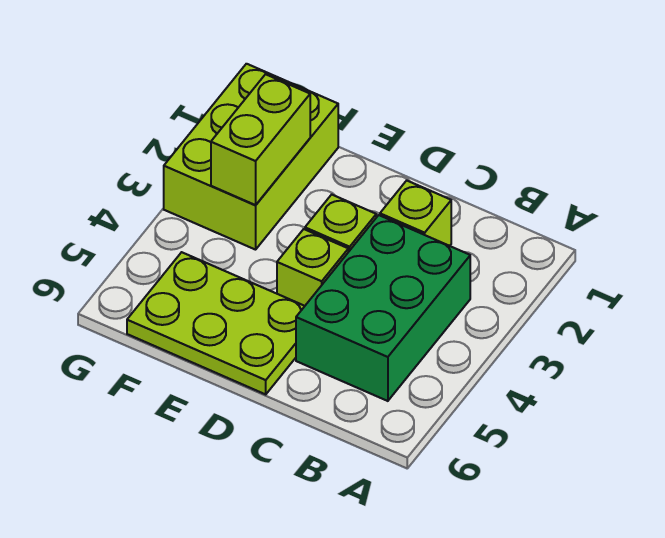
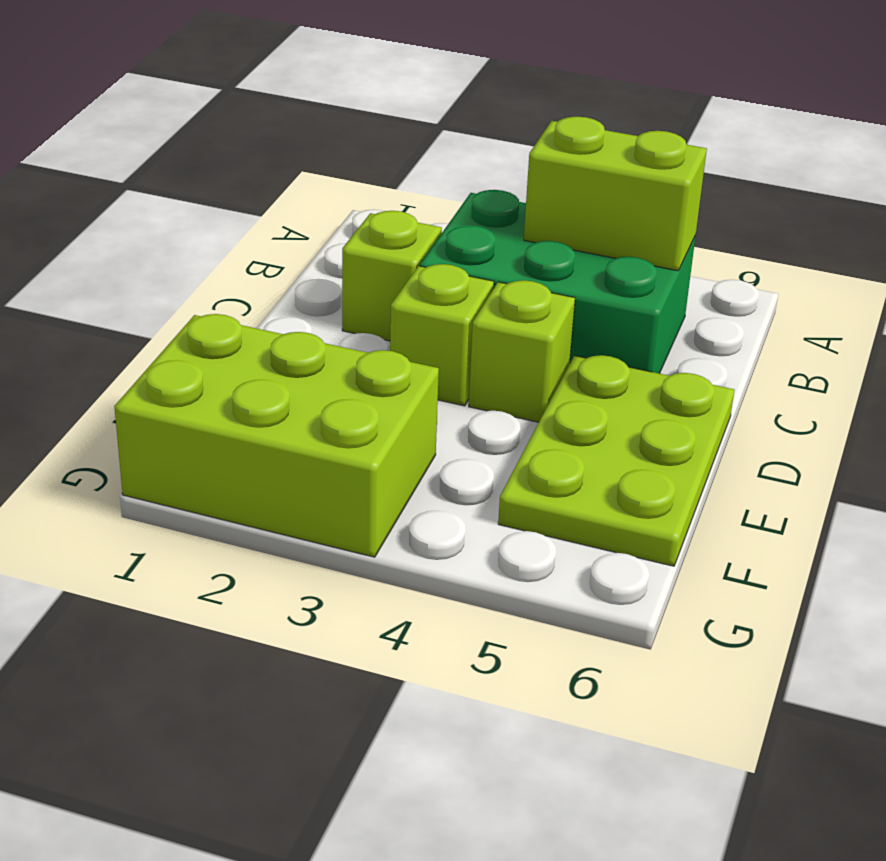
lime brick F2:F3 level 2 -> lime brick B4:B5 level 2

